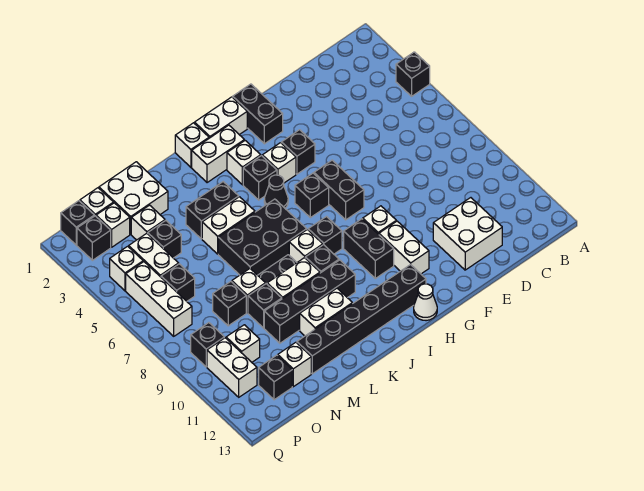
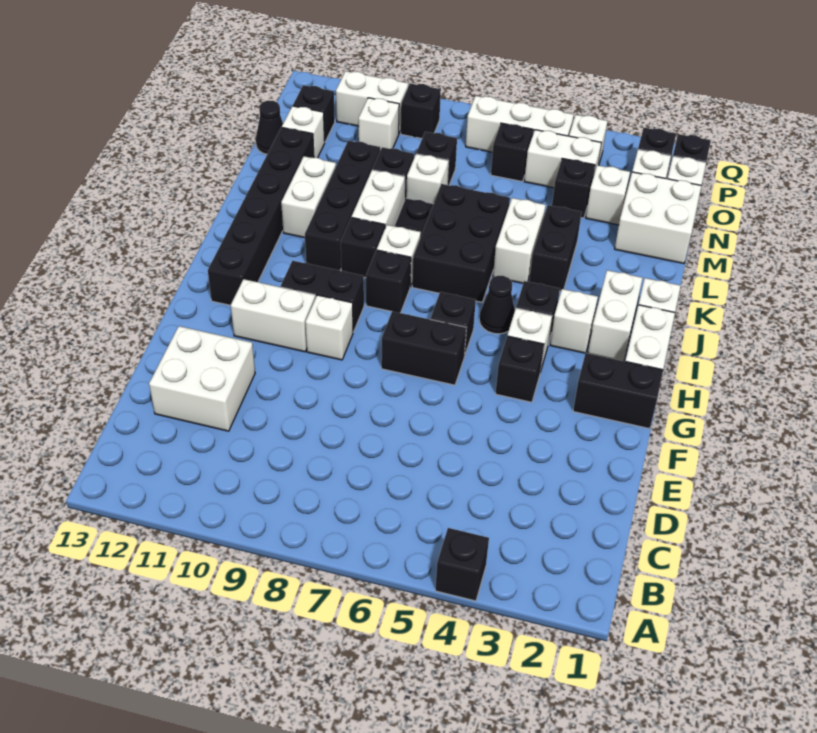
white cone H13 level 1 -> none
none -> black cone N13 level 1

